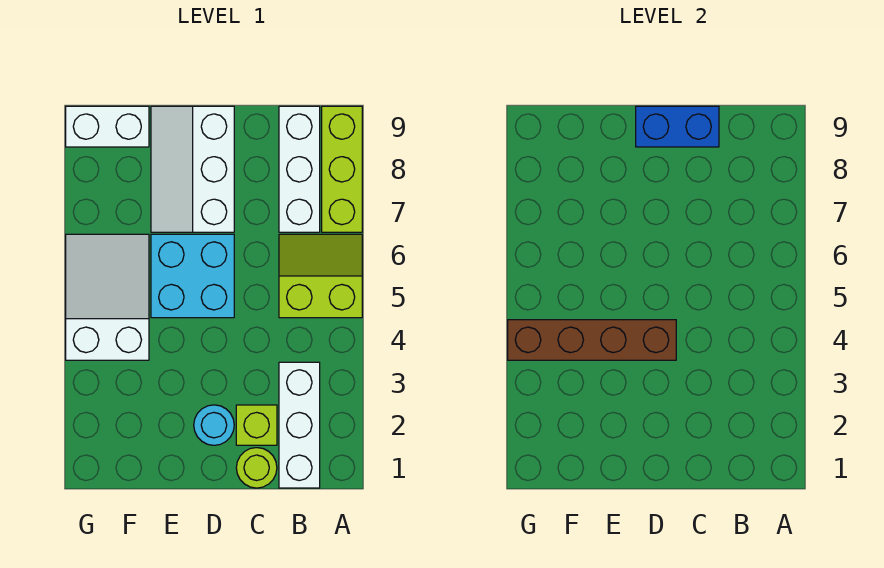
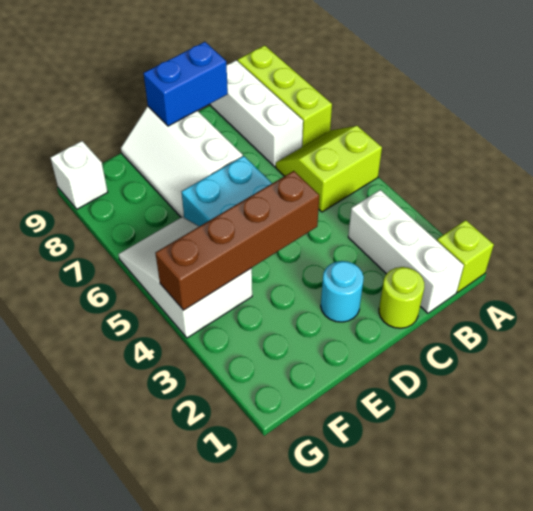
lime brick C2 level 1 -> lime brick A1 level 1
white brick F9:G9 level 1 -> white brick G9 level 1

